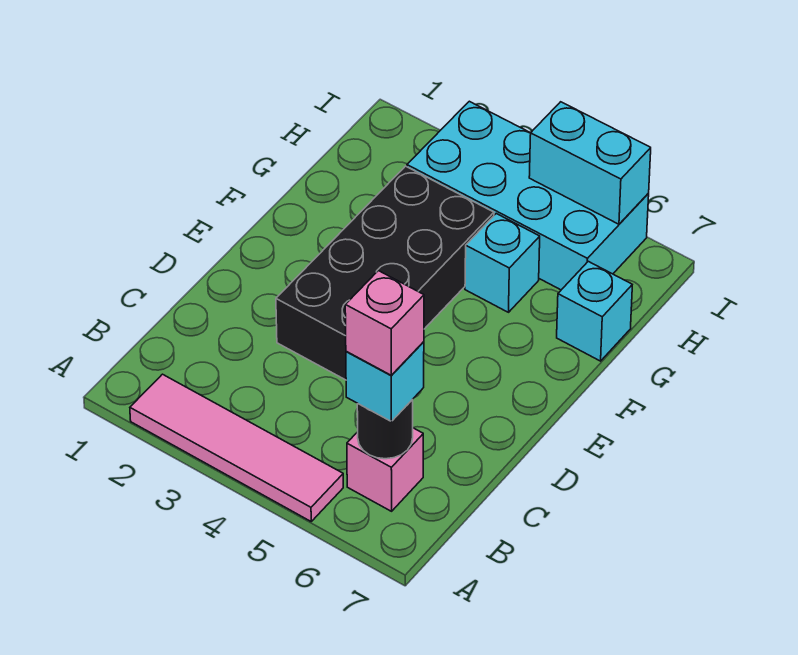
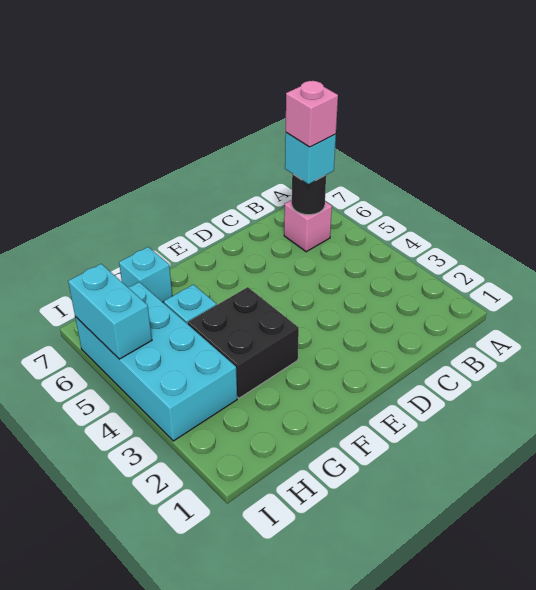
pink tile A2:A5 level 1 -> none
black brick D3:G4 level 1 -> black brick F3:G4 level 1

